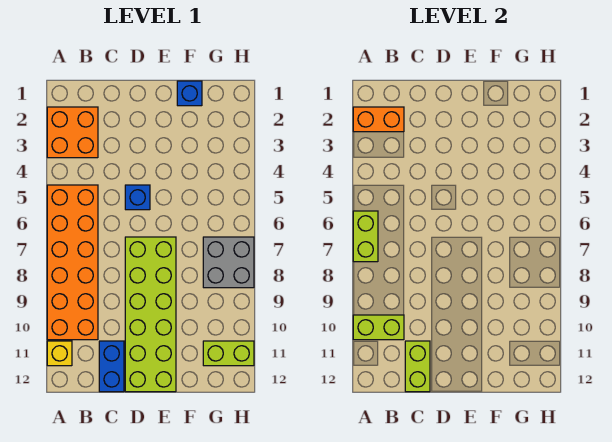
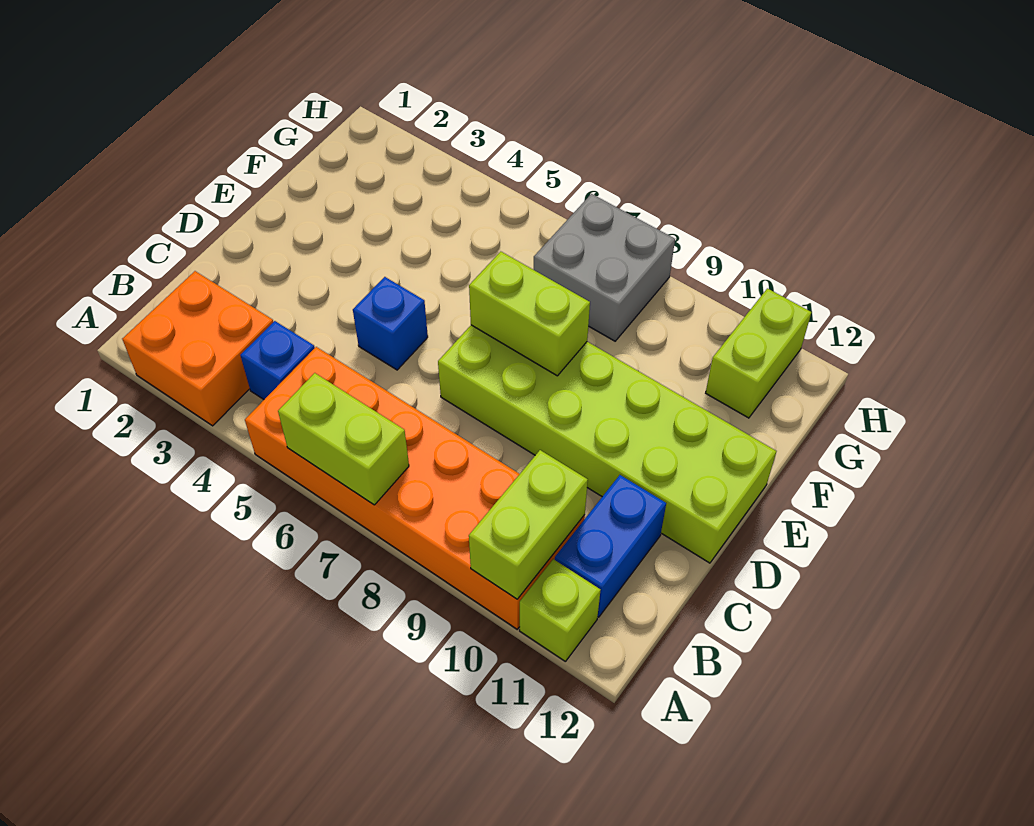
orange brick A2:B2 level 2 -> none
yellow brick A11 level 1 -> lime brick A11 level 1
blue brick C11:C12 level 1 -> blue brick B11:C11 level 1
lime brick C11:C12 level 2 -> lime brick E7:E8 level 2
blue brick F1 level 1 -> blue brick B4 level 1

